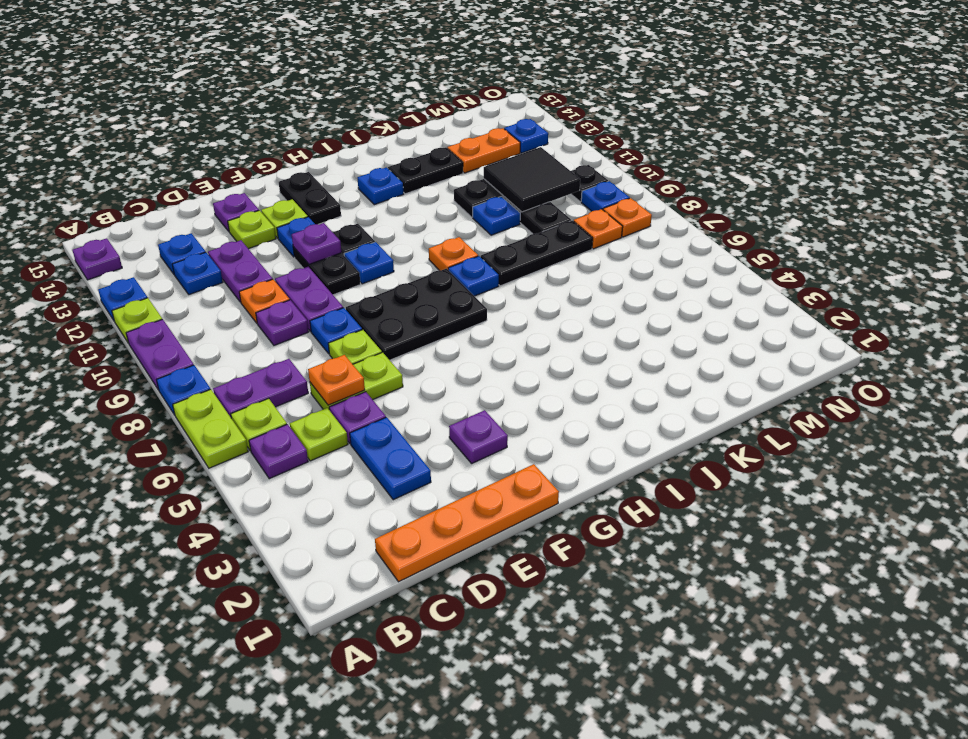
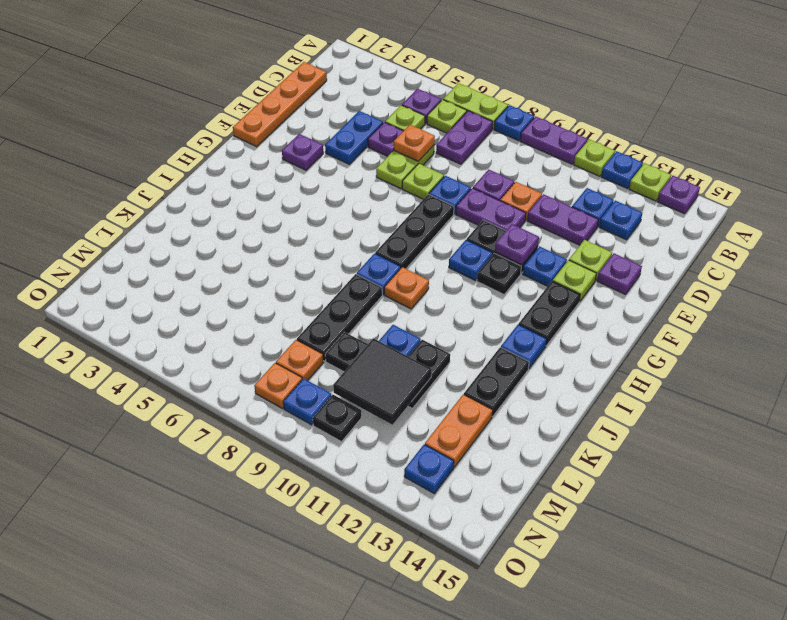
none -> lime plate A13 level 1
blue plate D3:D4 level 1 -> blue plate D4:E4 level 1
black plate F7:H8 level 1 -> black plate F8:H8 level 1
black plate G13:G14 level 1 -> black plate G13:H13 level 1

